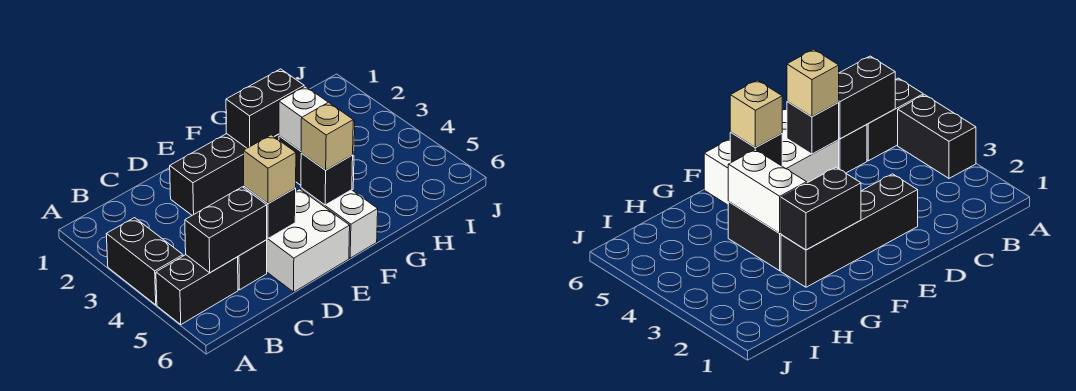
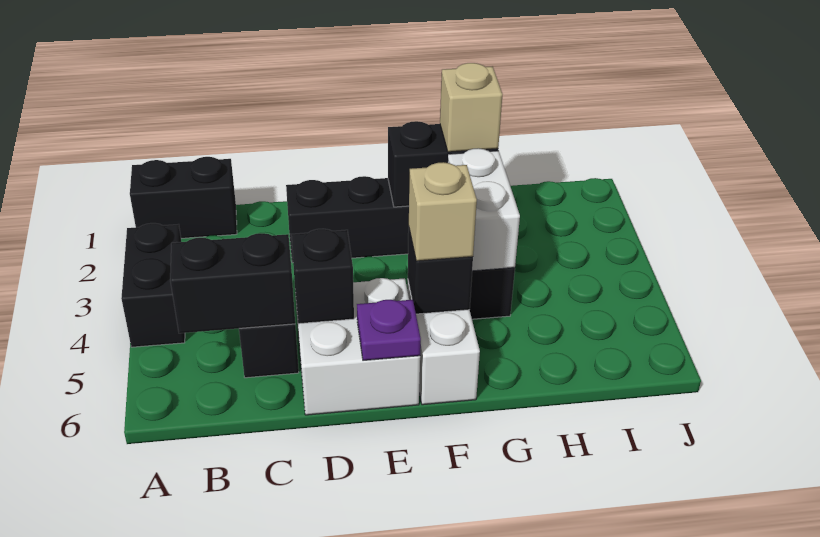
black brick A5:B5 level 1 -> black brick A1:B1 level 1
tan brick D5 level 3 -> tan brick G2 level 3
none -> purple plate E6 level 2

